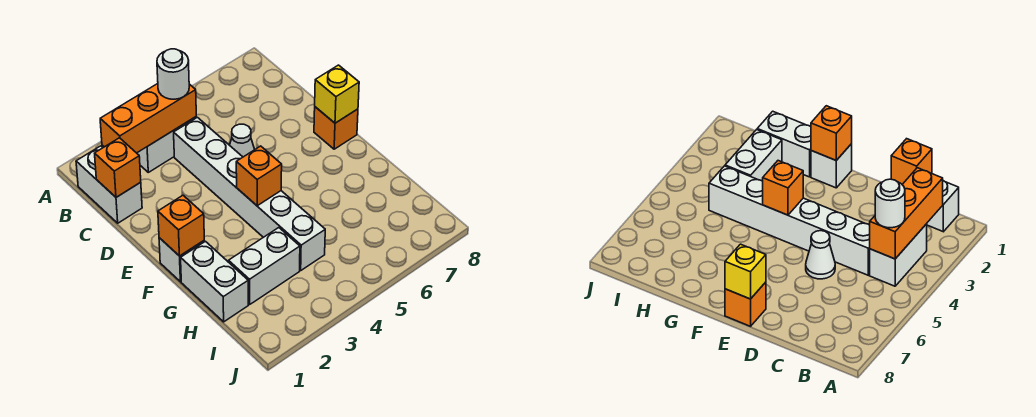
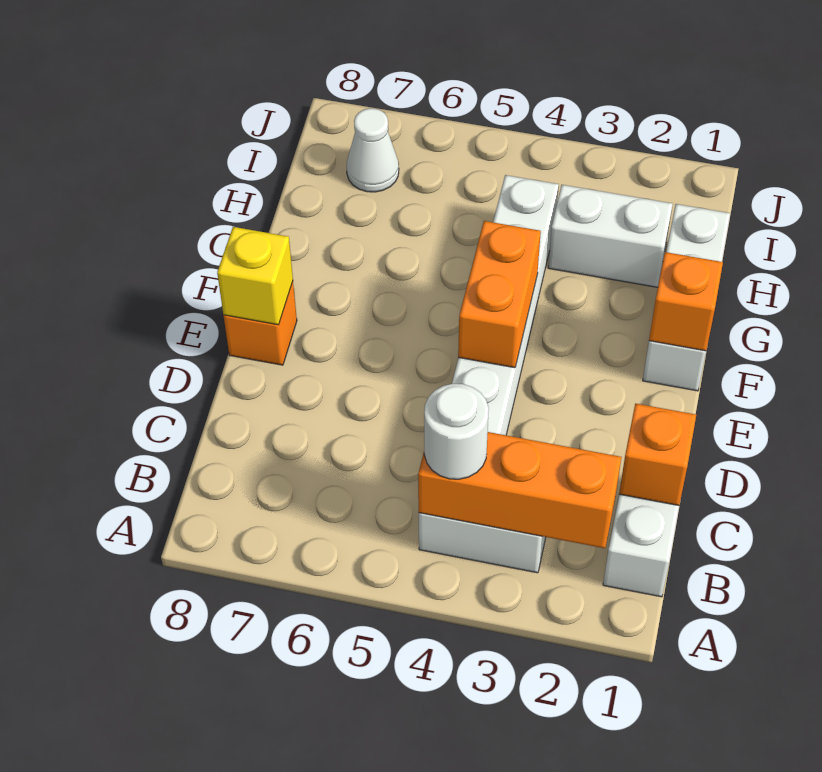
white cone D5 level 1 -> white cone I7 level 1
orange brick F4 level 2 -> orange brick E4:F4 level 2

